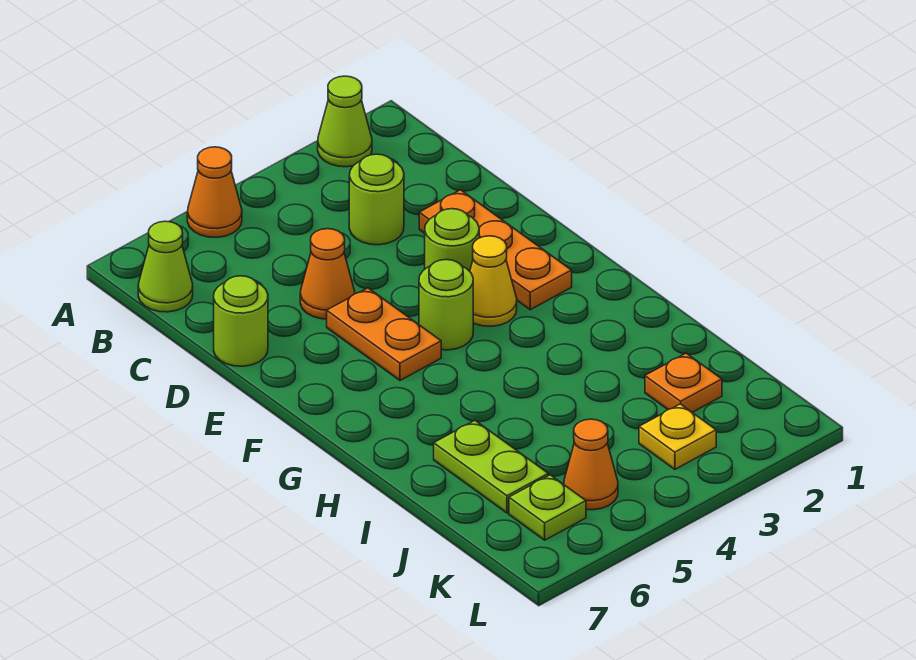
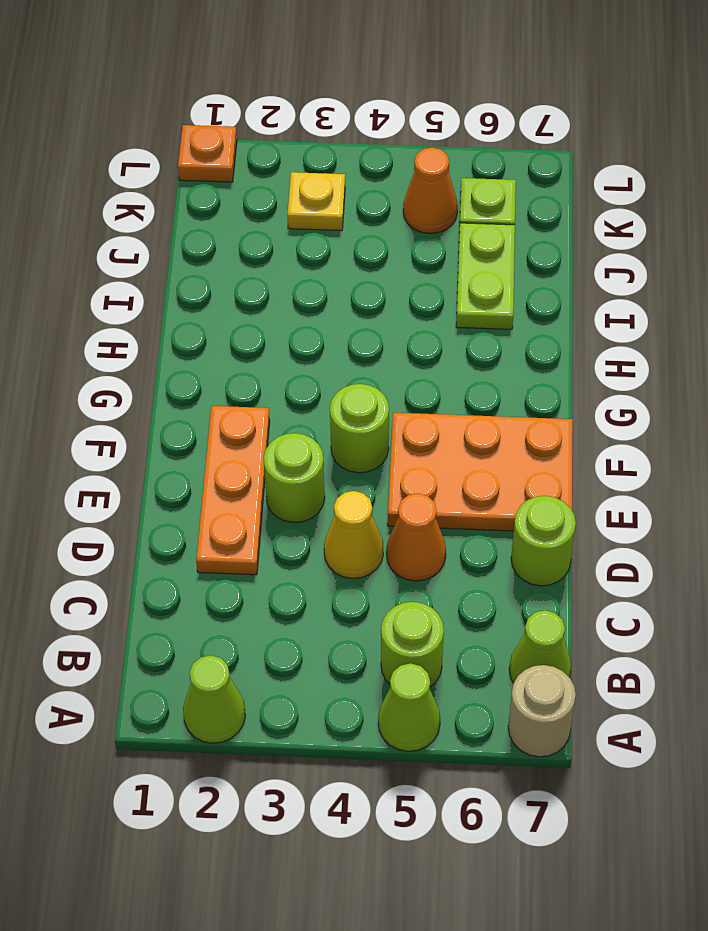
orange cone A5 level 1 -> lime cone A5 level 1
none -> tan round brick A7 level 1
lime round brick C3 level 1 -> lime round brick B5 level 1
orange plate E5:F5 level 1 -> orange plate E5:F7 level 1
yellow cone F3 level 1 -> yellow cone D4 level 1
orange plate J2 level 1 -> orange plate L1 level 1

